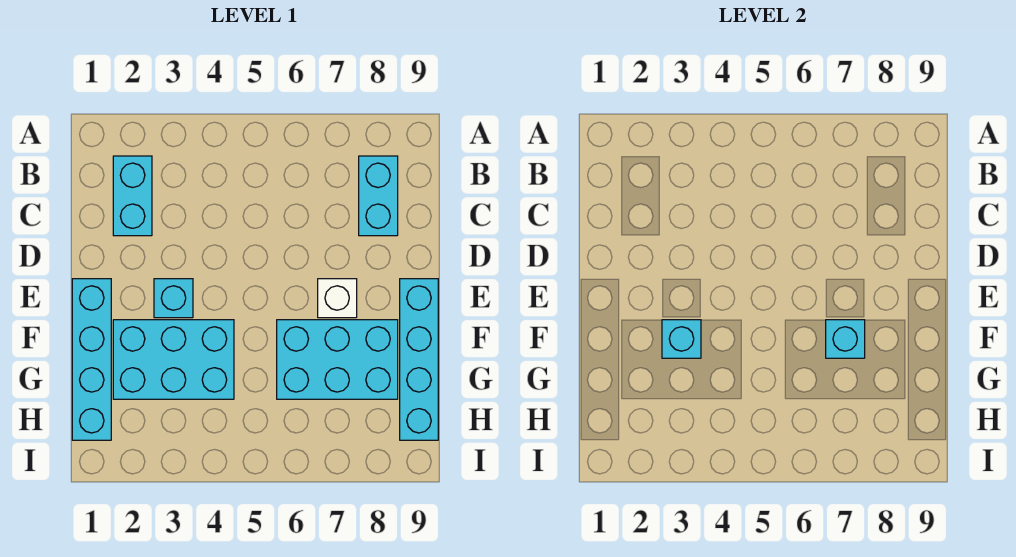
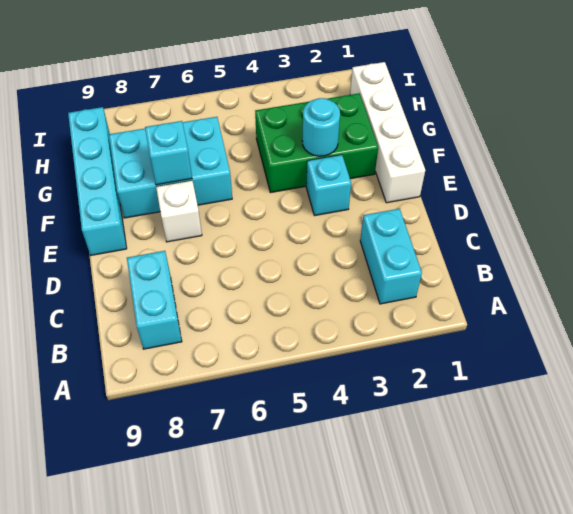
cyan brick E1:H1 level 1 -> white brick E1:H1 level 1
cyan brick F2:G4 level 1 -> green brick F2:G4 level 1
cyan brick F3 level 2 -> cyan round brick F3 level 2

